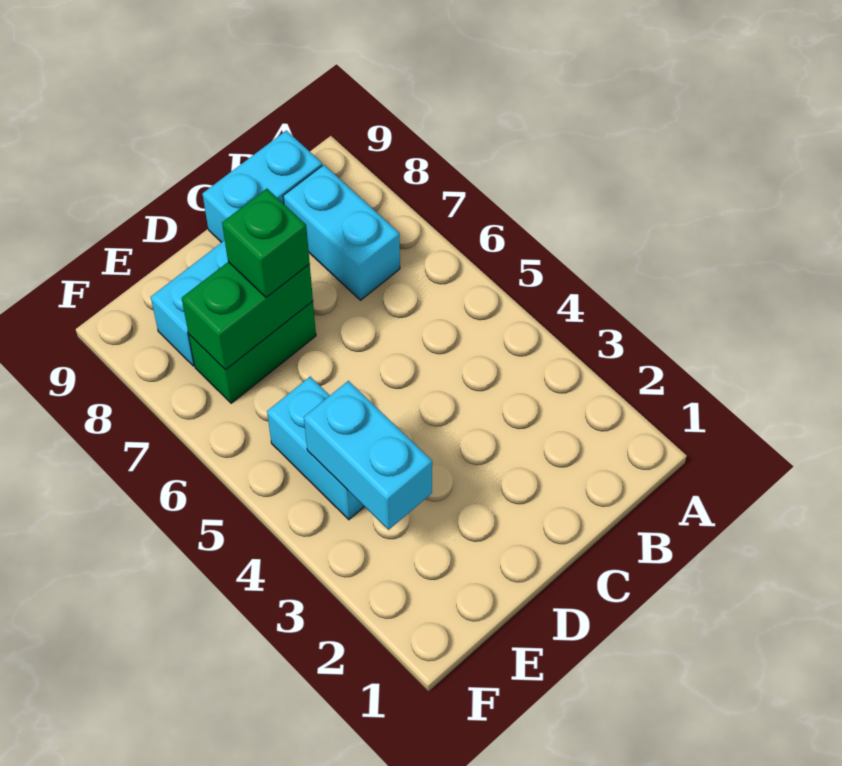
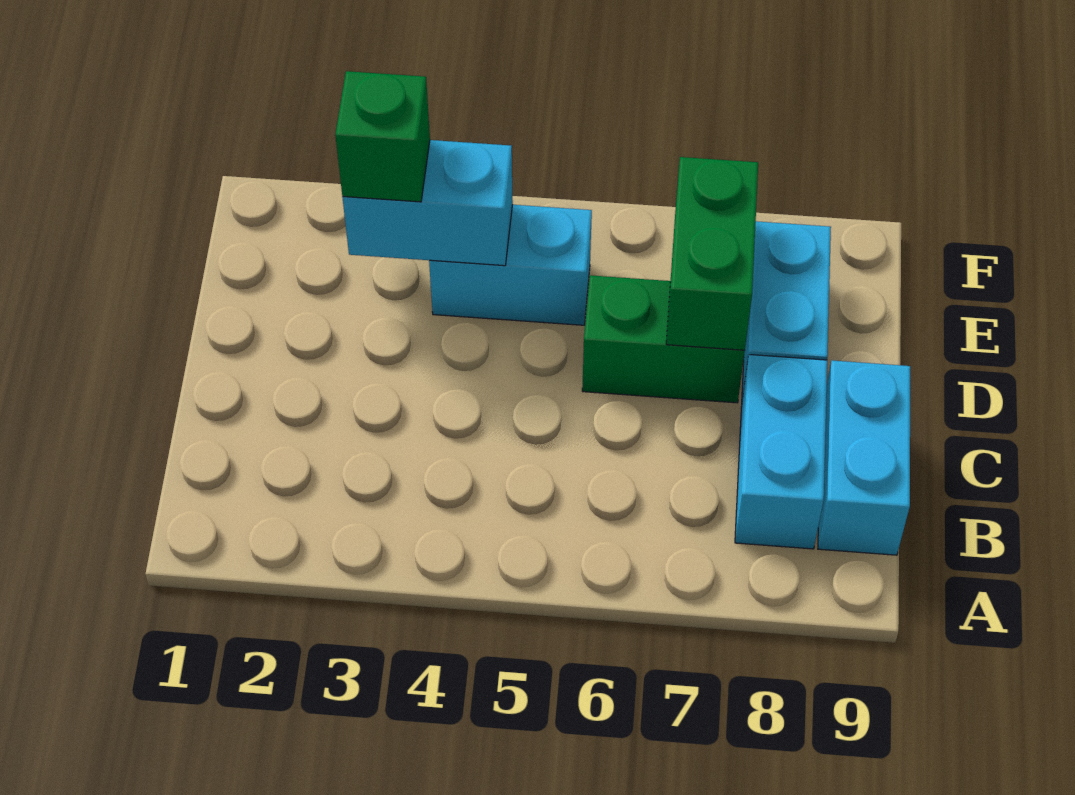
cyan brick B7:B8 level 1 -> cyan brick B8:C8 level 1
green brick D7:E7 level 1 -> green brick D6:D7 level 1
green brick D7 level 3 -> green brick E3 level 3

